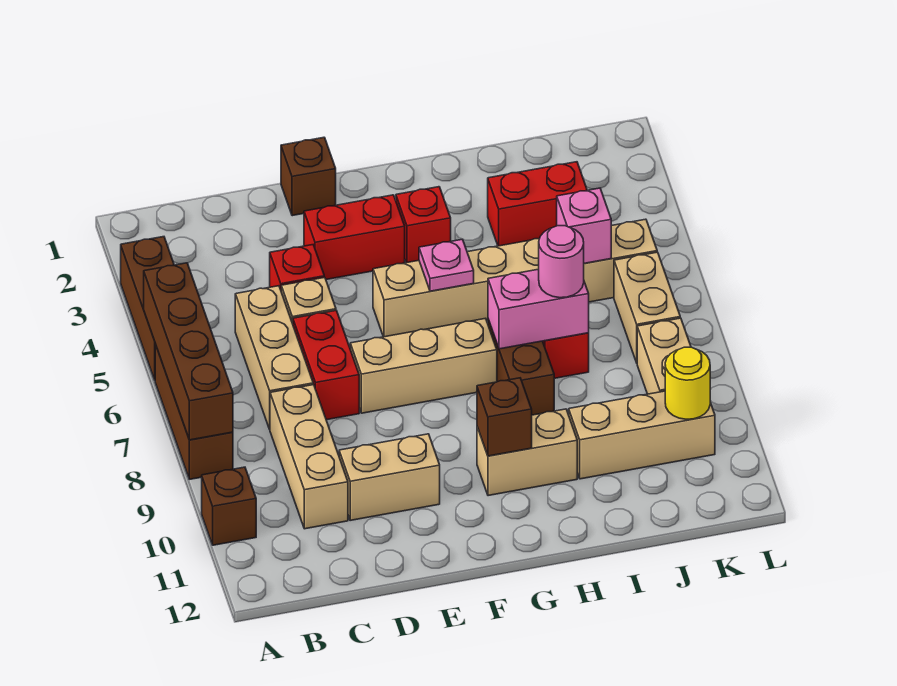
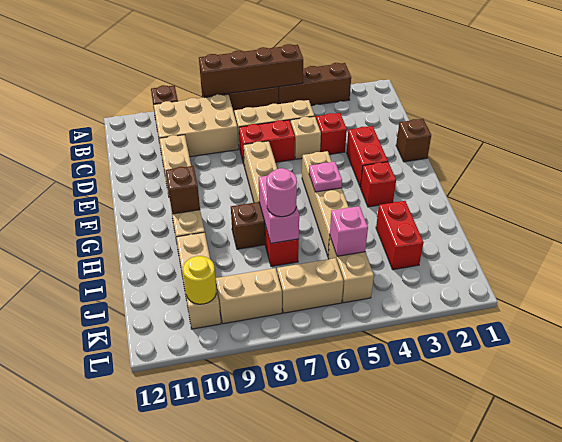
tan brick C8:C10 level 1 -> tan brick B8:C10 level 1

